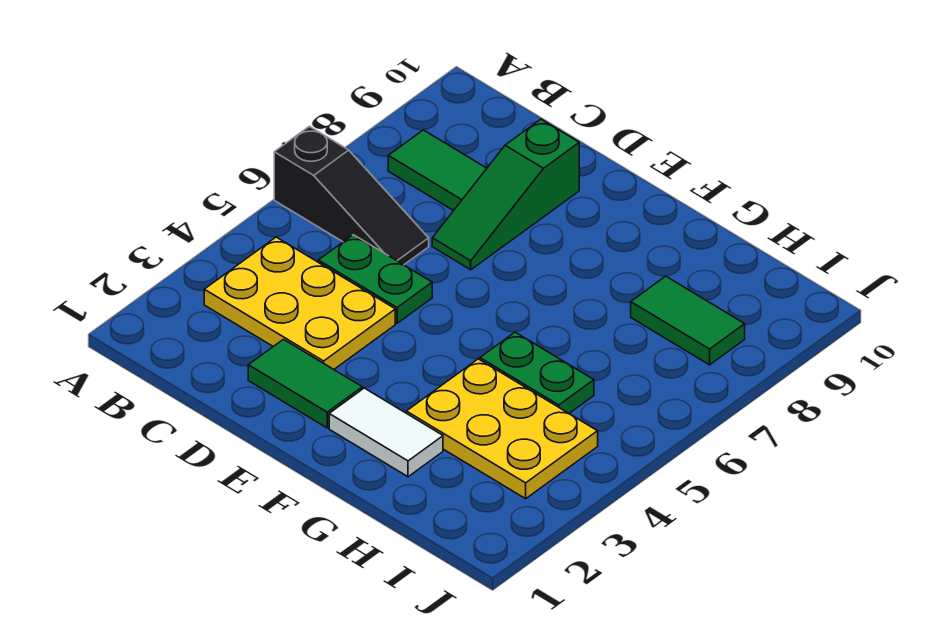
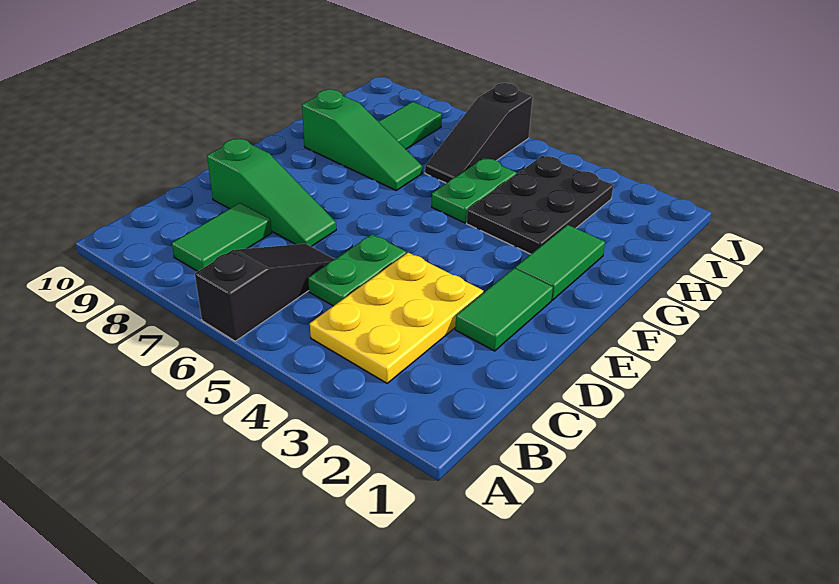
white tile F2:G2 level 1 -> green tile F2:G2 level 1
yellow plate G3:I4 level 1 -> black plate G3:I4 level 1
none -> green slope G7:G9 level 1 top 9
none -> black slope H6:J6 level 1 top J

